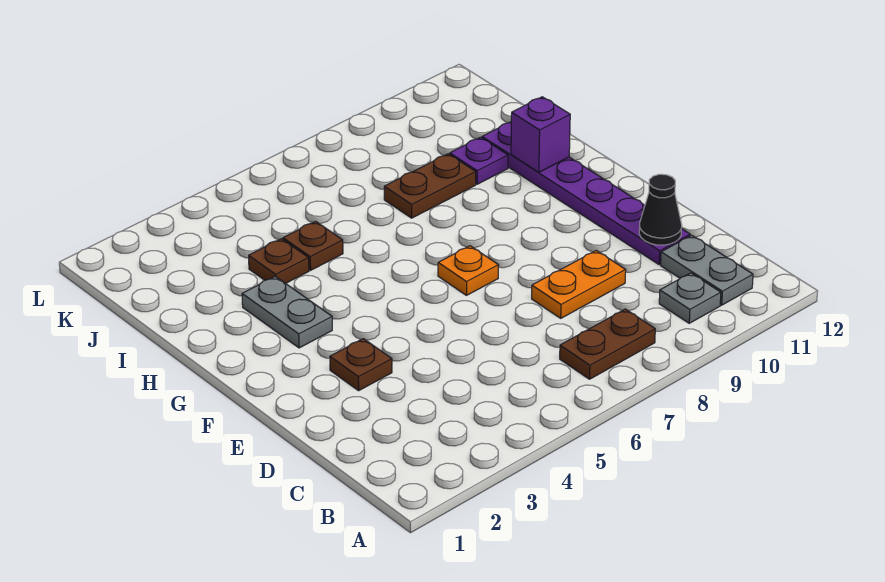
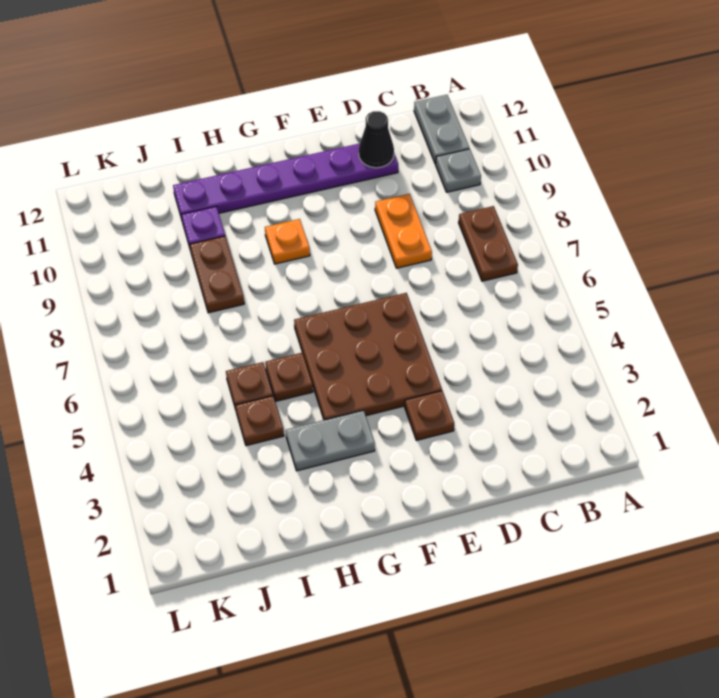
grey plate B11:C11 level 1 -> grey plate B11:B12 level 1
none -> brown plate E4:G6 level 1
orange plate F7 level 1 -> orange plate G9 level 1
none -> brown plate H5 level 1
purple brick H11 level 2 -> none

